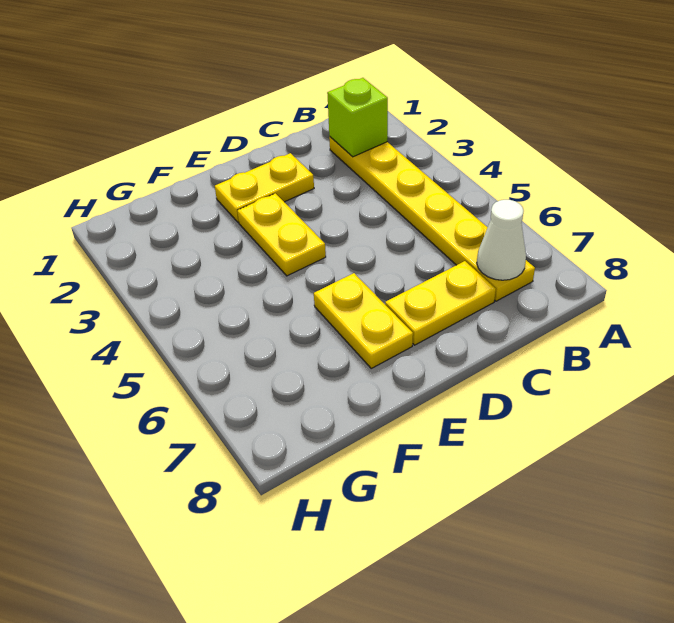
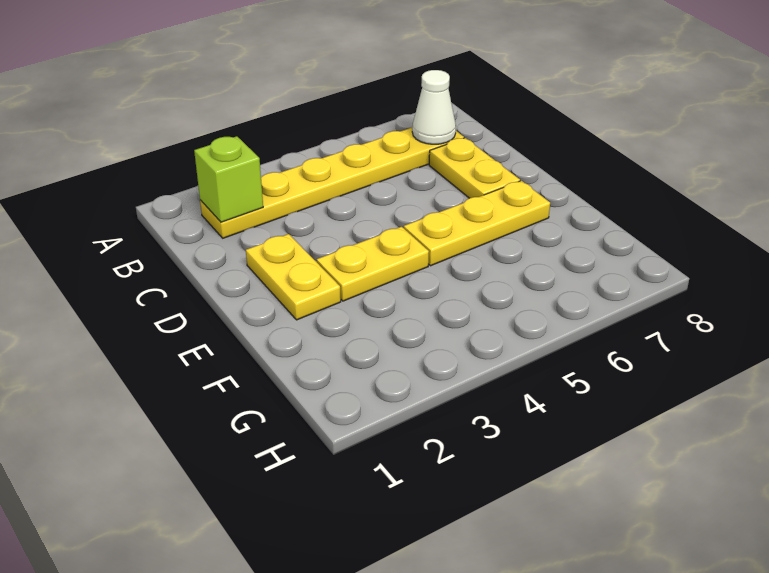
yellow plate E6:E7 level 1 -> yellow plate E5:E7 level 1

